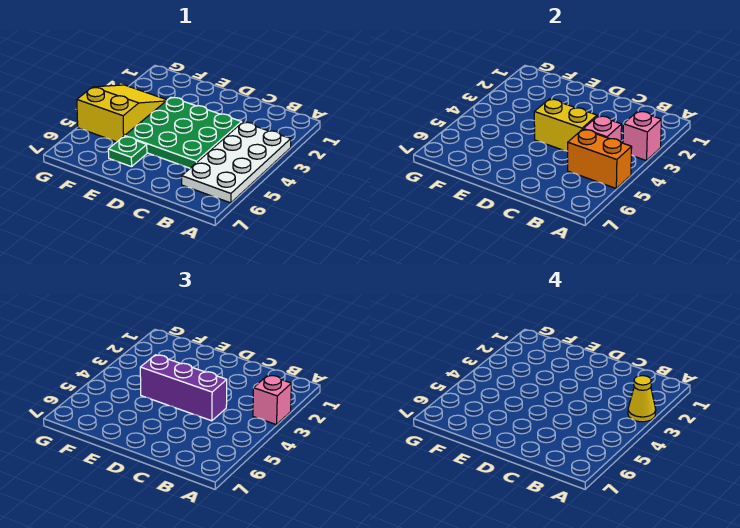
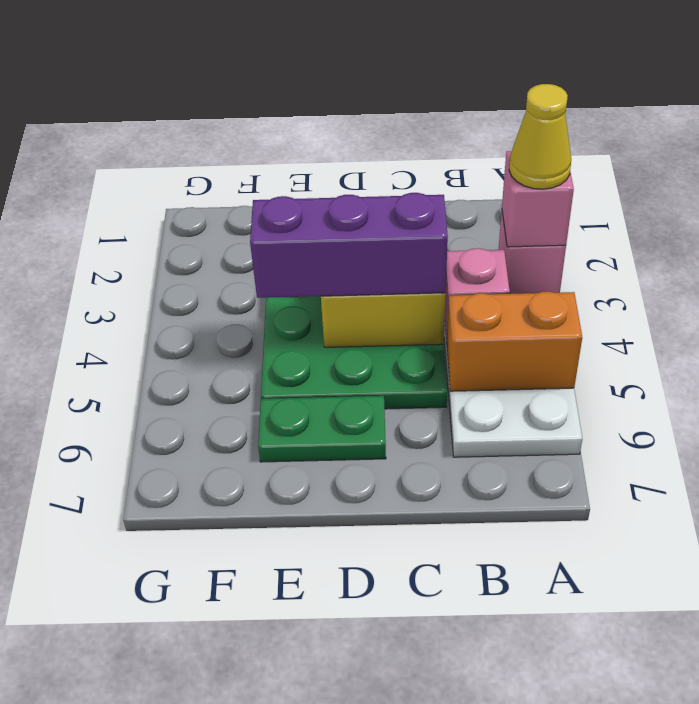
green plate E6 level 1 -> green plate D6:E6 level 1
yellow slope F3:G5 level 1 top 5 -> none

